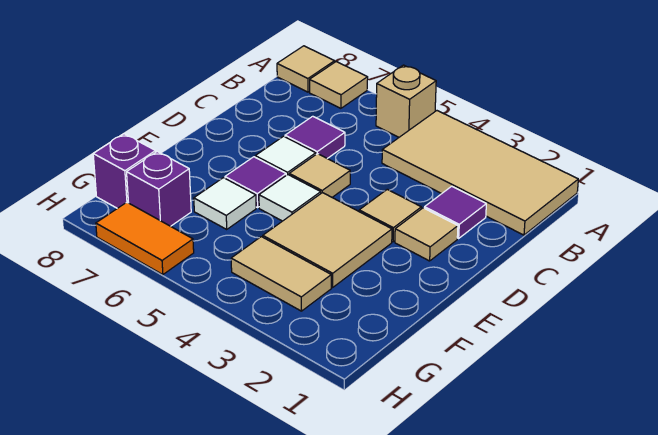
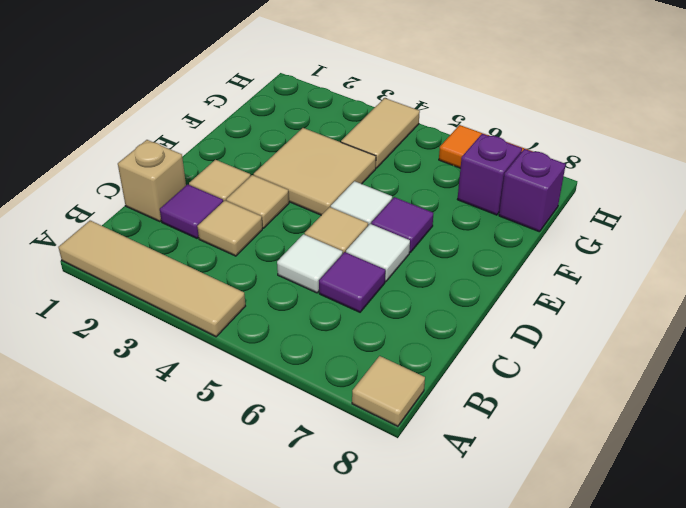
tan tile A1:B4 level 1 -> tan tile A1:A4 level 1
tan brick A5 level 1 -> tan brick C1 level 1
tan tile A7 level 1 -> tan tile C3 level 1
white tile F6 level 1 -> white tile C5 level 1
tan tile G3:G4 level 1 -> tan tile G4:H4 level 1

